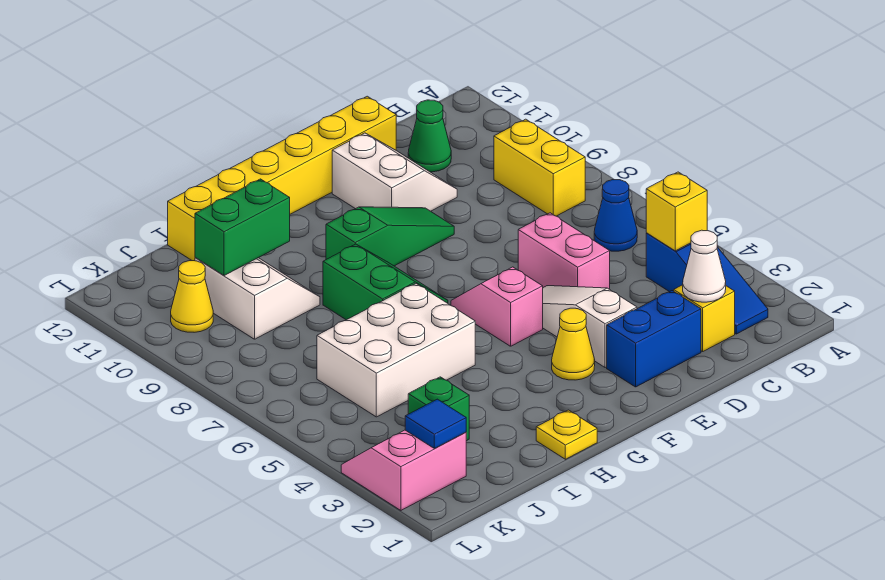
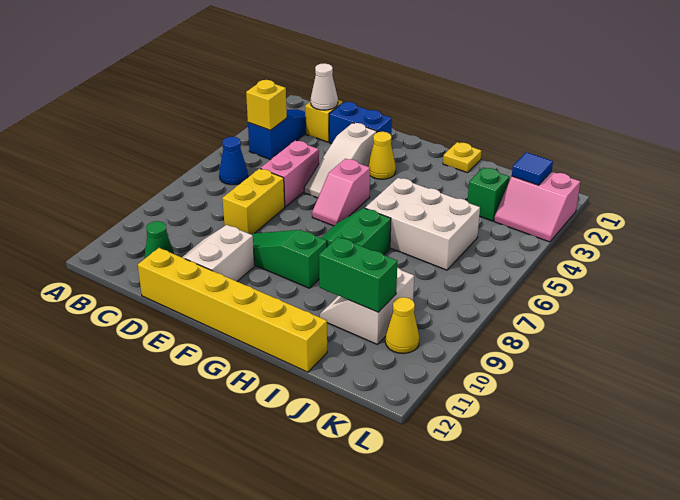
yellow brick B8:B9 level 1 -> yellow brick D7:D8 level 1

